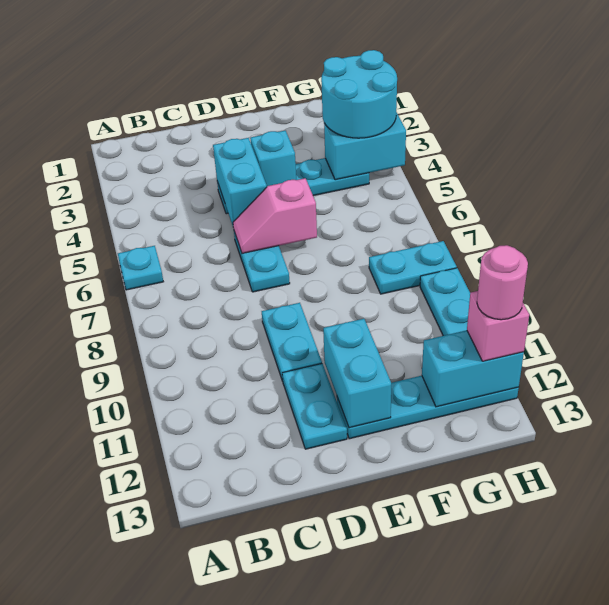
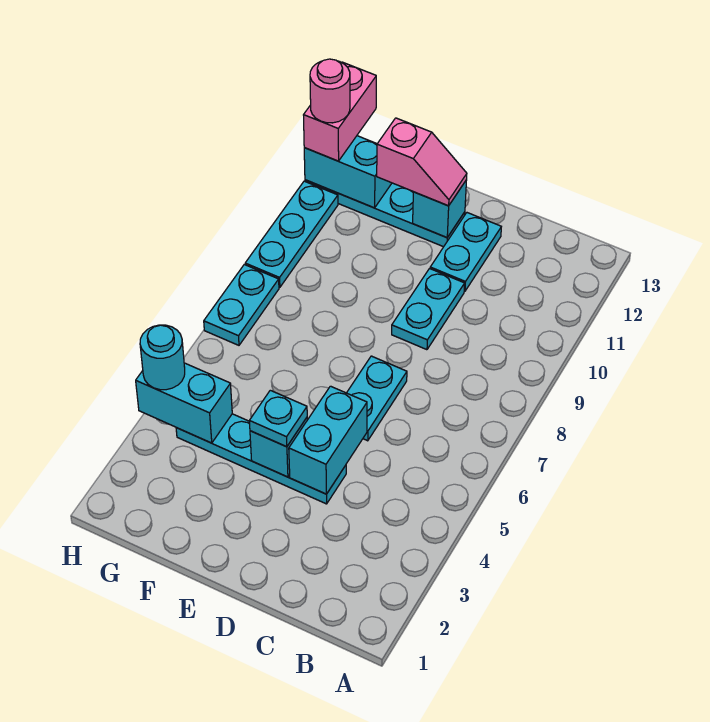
cyan plate A6 level 1 -> cyan plate E4 level 3
pink slope D6:E6 level 2 top E -> pink slope E12:F12 level 3 top F
cyan brick E11:E12 level 2 -> cyan brick E12 level 2
cyan round brick G3:H4 level 3 -> cyan round brick H4 level 3
cyan plate G8:H8 level 1 -> cyan plate H7:H8 level 1
pink brick H12 level 3 -> pink brick H12:H13 level 3

